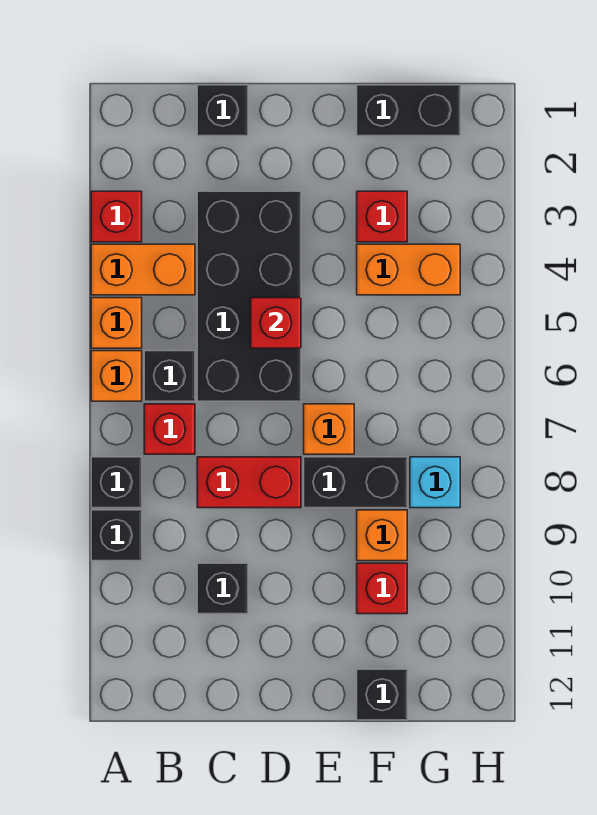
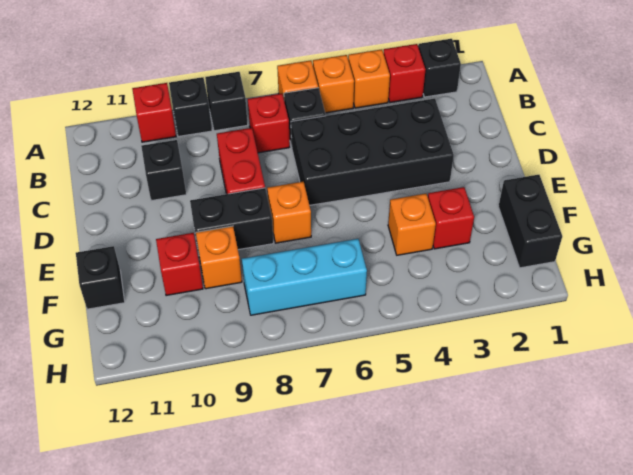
orange brick A4:B4 level 1 -> orange brick A4 level 1
black brick C1 level 1 -> black brick A2 level 1
red brick D5 level 2 -> red brick A10 level 1
black brick E8:F8 level 1 -> black brick E8:E9 level 1
orange brick F4:G4 level 1 -> orange brick F4 level 1
cyan brick G8 level 1 -> cyan brick G6:G8 level 1

